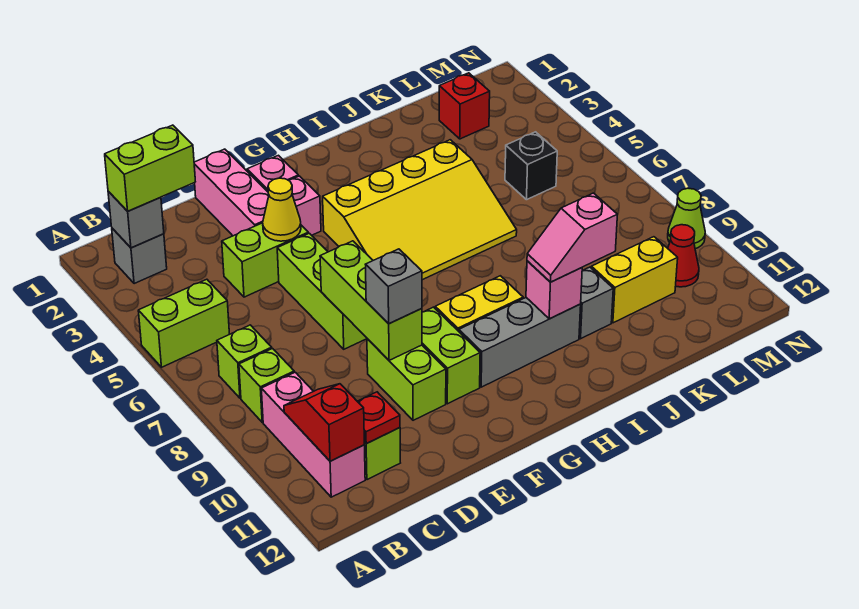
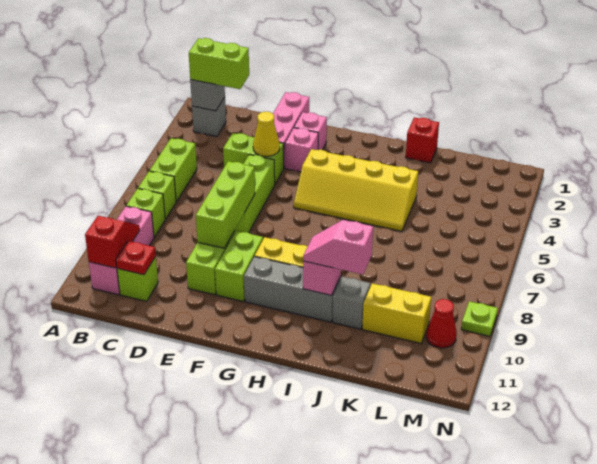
lime brick A5:B5 level 1 -> lime brick B5:B6 level 1
grey brick E9 level 3 -> none
yellow slope G4:J6 level 1 top 4 -> yellow slope G4:J5 level 1 top 4
red brick L2 level 1 -> red brick J1 level 1
black brick L5 level 1 -> none
lime cone N9 level 1 -> lime plate N9 level 1

